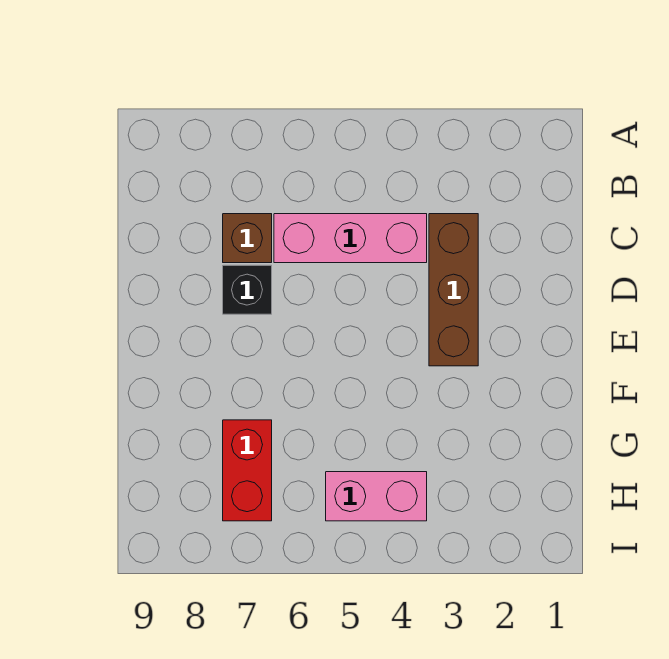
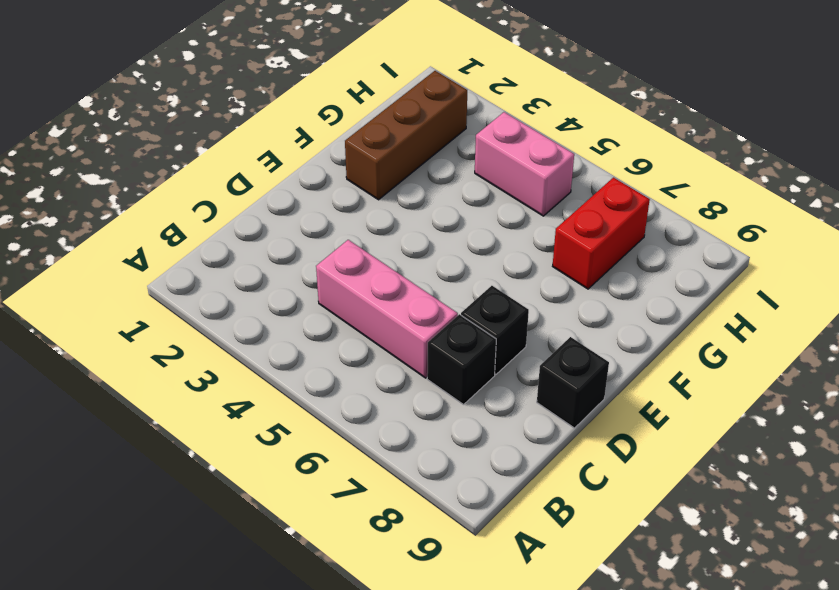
brown brick C3:E3 level 1 -> brown brick F2:H2 level 1
brown brick C7 level 1 -> black brick C7 level 1
none -> black brick D9 level 1

